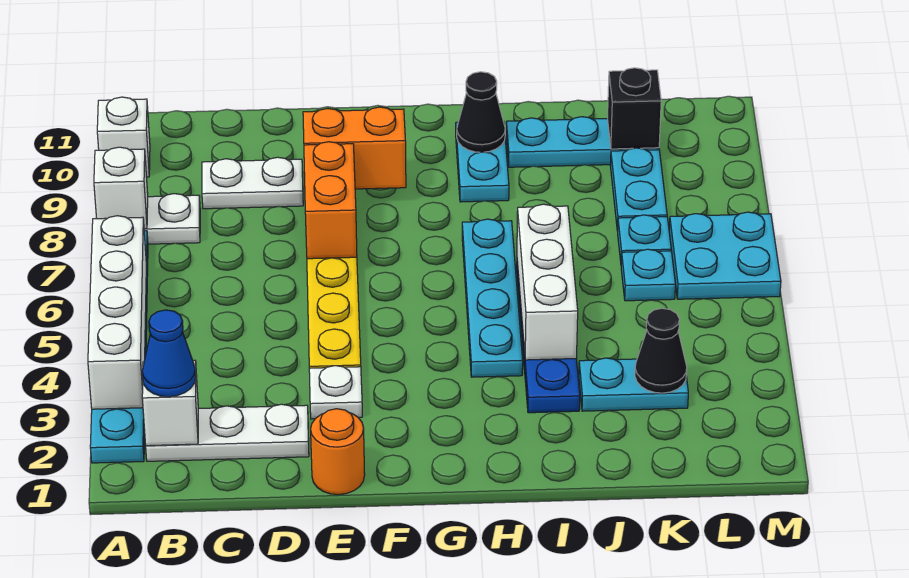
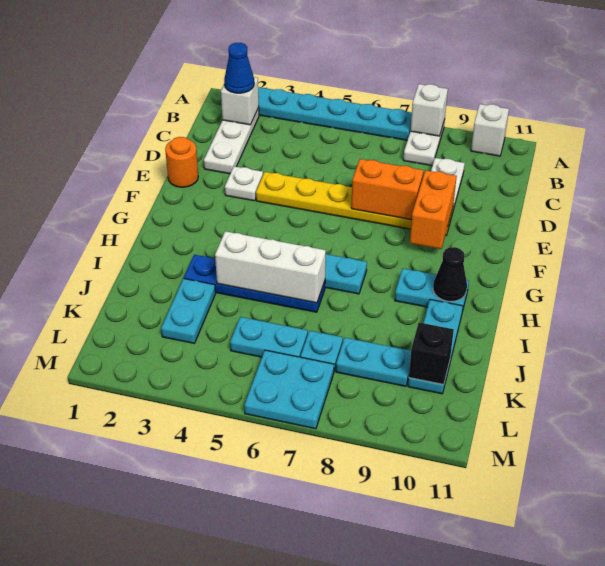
white brick A3:A6 level 2 -> none
black cone K3 level 2 -> none
cyan plate K6 level 1 -> cyan plate K5:K6 level 1

